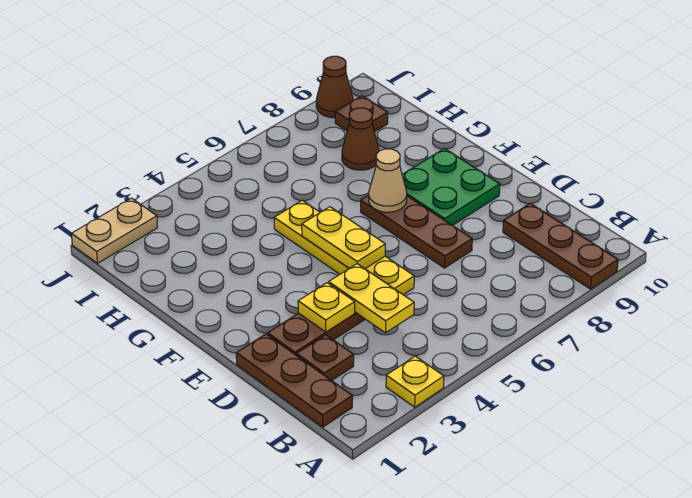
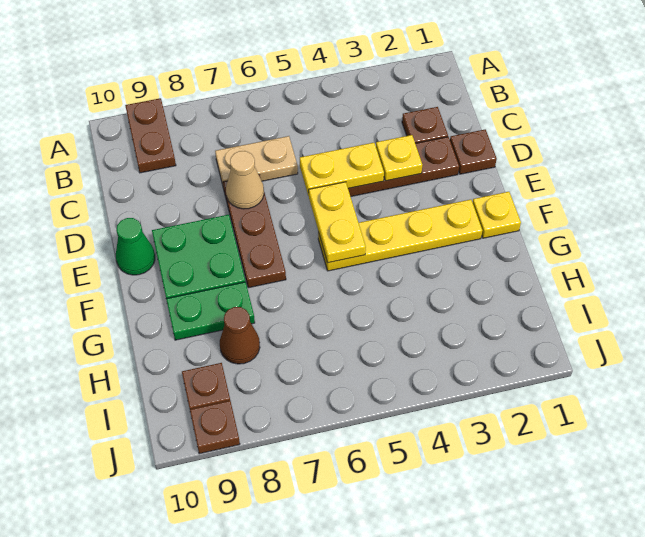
yellow plate A3 level 1 -> yellow plate F1 level 1
brown plate A9:C9 level 1 -> brown plate A9:B9 level 1
brown plate B1:D1 level 1 -> brown plate D1 level 1
yellow plate C4:D4 level 2 -> yellow plate D4:D5 level 2
yellow plate D5:G5 level 1 -> yellow plate F2:F5 level 1
none -> green cone E10 level 1
tan cone F7 level 2 -> tan cone D7 level 2
none -> green plate G8:G9 level 1
tan plate J1:J2 level 1 -> tan plate C6:C7 level 1
brown cone J9 level 1 -> brown plate J9 level 1

